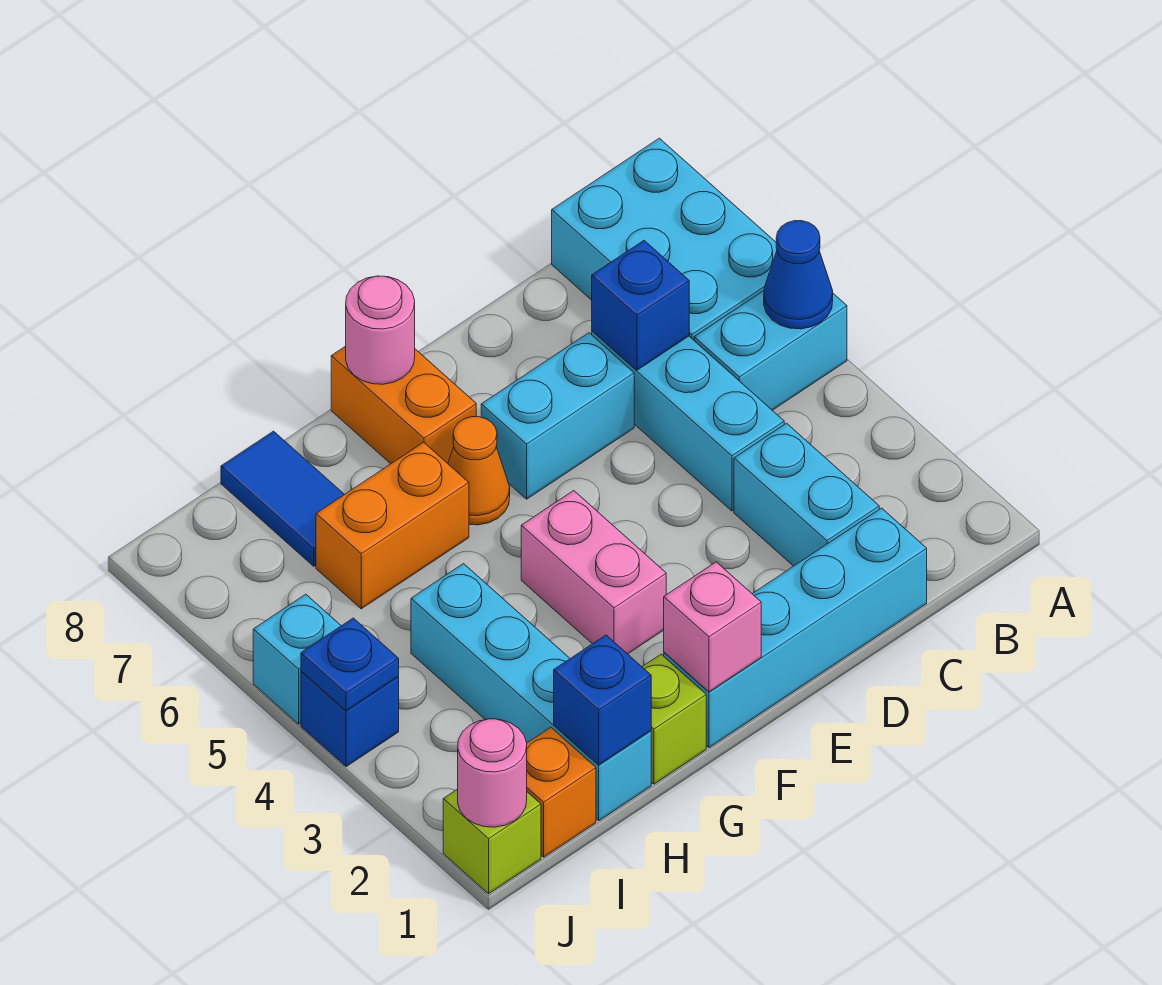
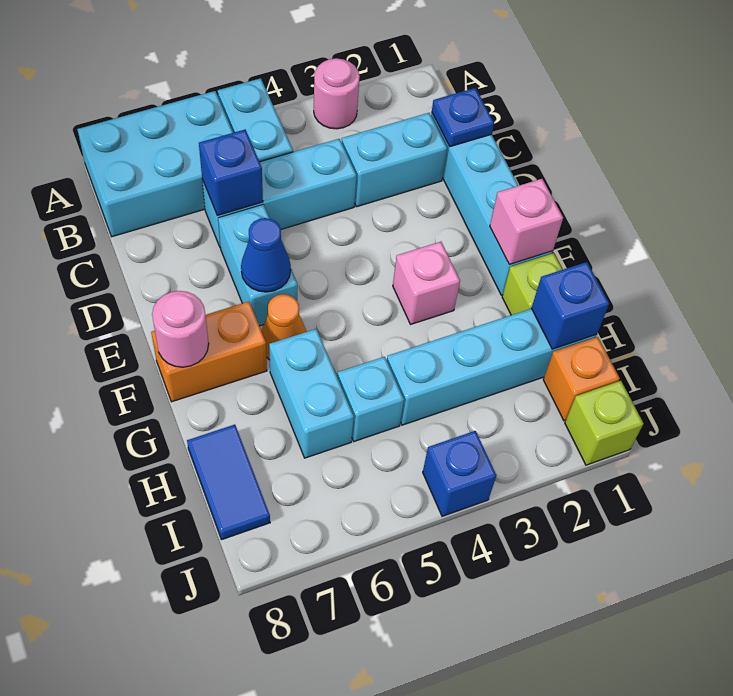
blue cone A5 level 2 -> blue cone E6 level 2
pink brick F3:F4 level 1 -> pink brick F3 level 1
orange brick G6:H6 level 1 -> cyan brick G6:H6 level 1
blue tile H7:H8 level 1 -> blue tile H8:I8 level 1
pink round brick J1 level 2 -> pink round brick A3 level 1
blue plate J4 level 2 -> blue plate C1 level 2
cyan brick J5 level 1 -> cyan brick H5 level 1

